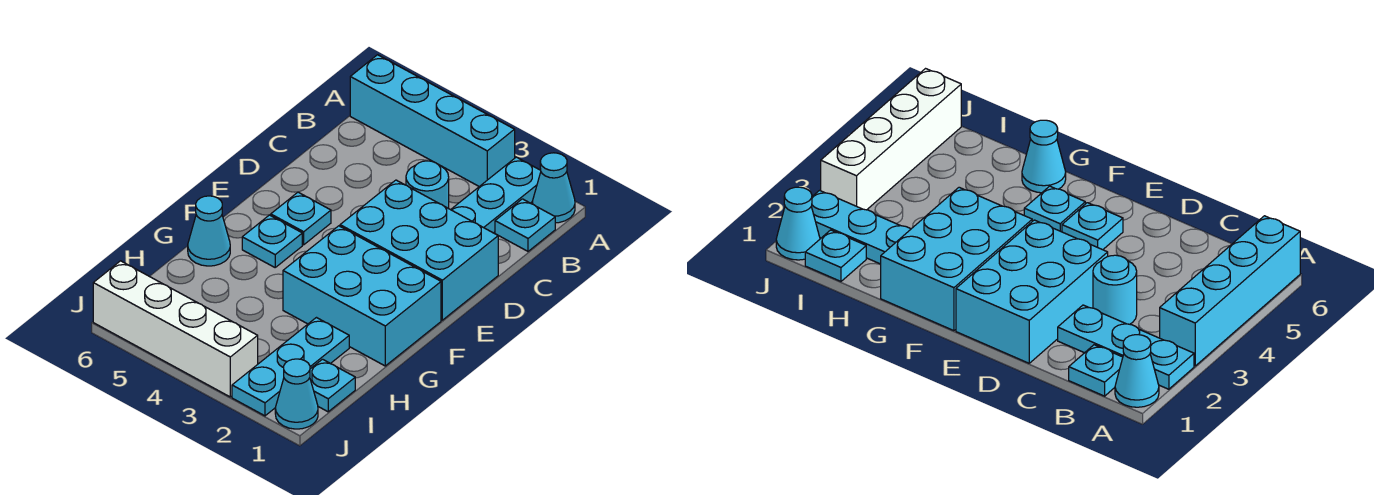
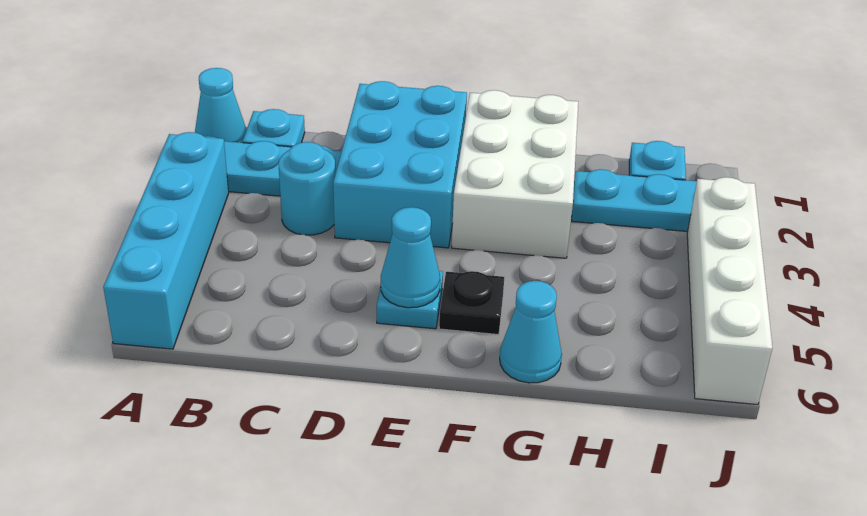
cyan brick F1:G3 level 1 -> white brick F1:G3 level 1
cyan plate F5 level 1 -> black plate F5 level 1
cyan cone J1 level 1 -> cyan cone E5 level 2

